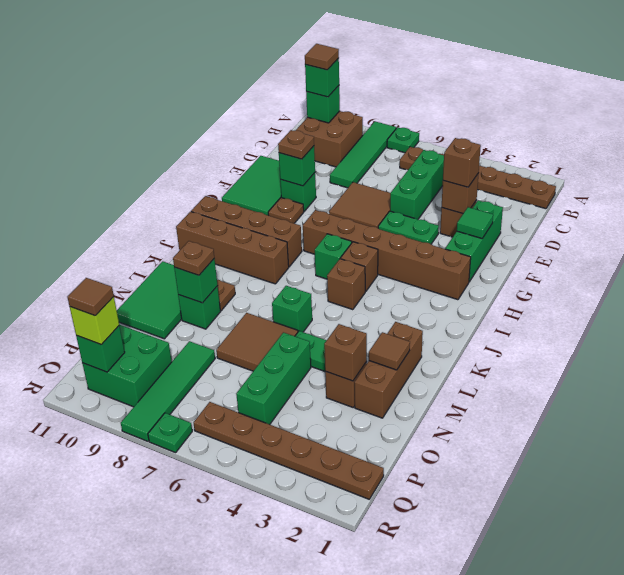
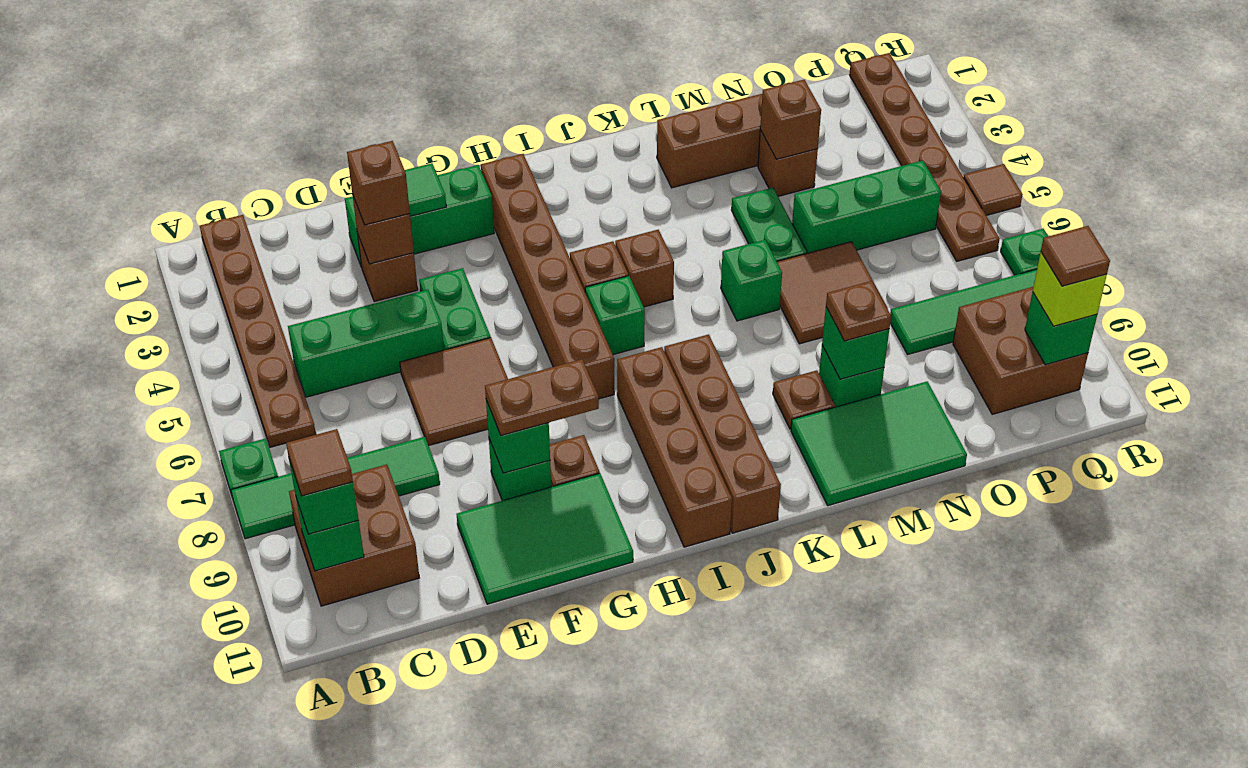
brown plate F9 level 3 -> brown plate F9:G9 level 3
brown tile M2 level 2 -> brown tile R5 level 1
green brick P9:Q10 level 1 -> brown brick P9:Q10 level 1

